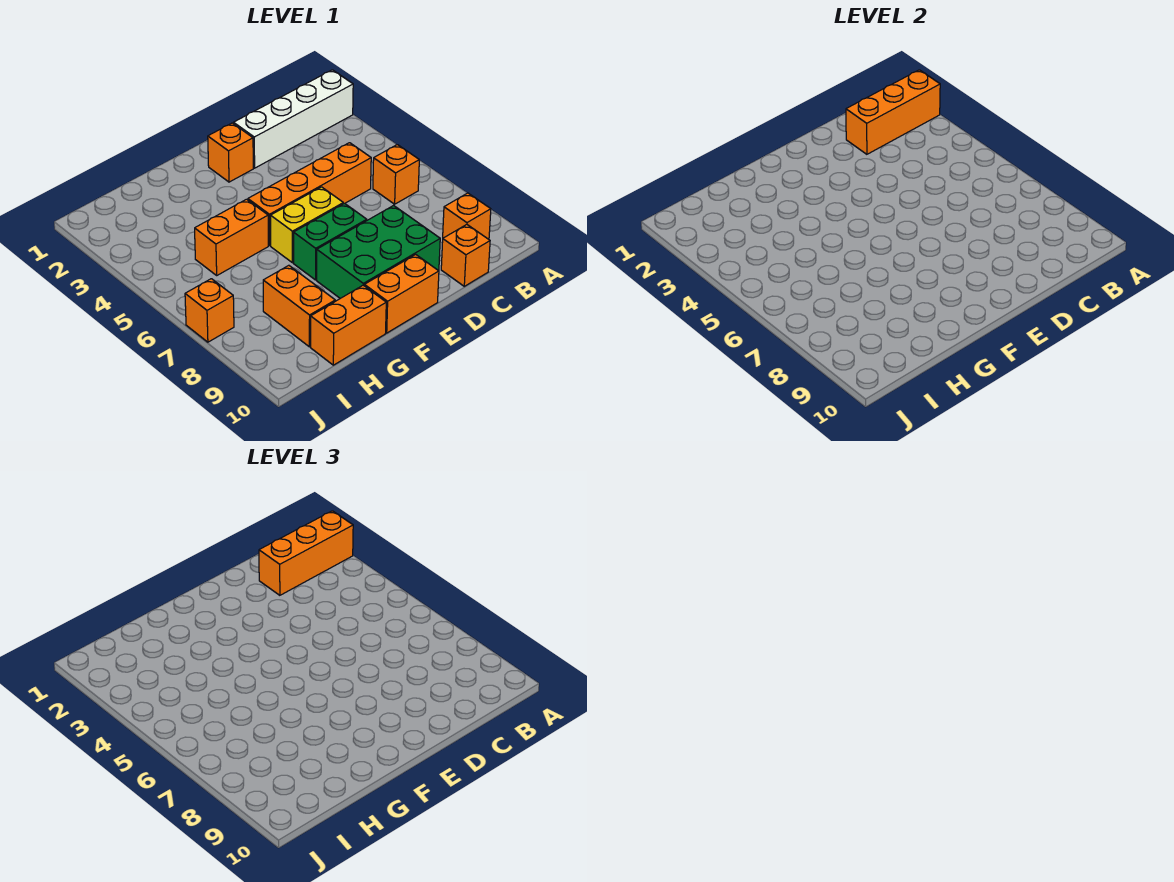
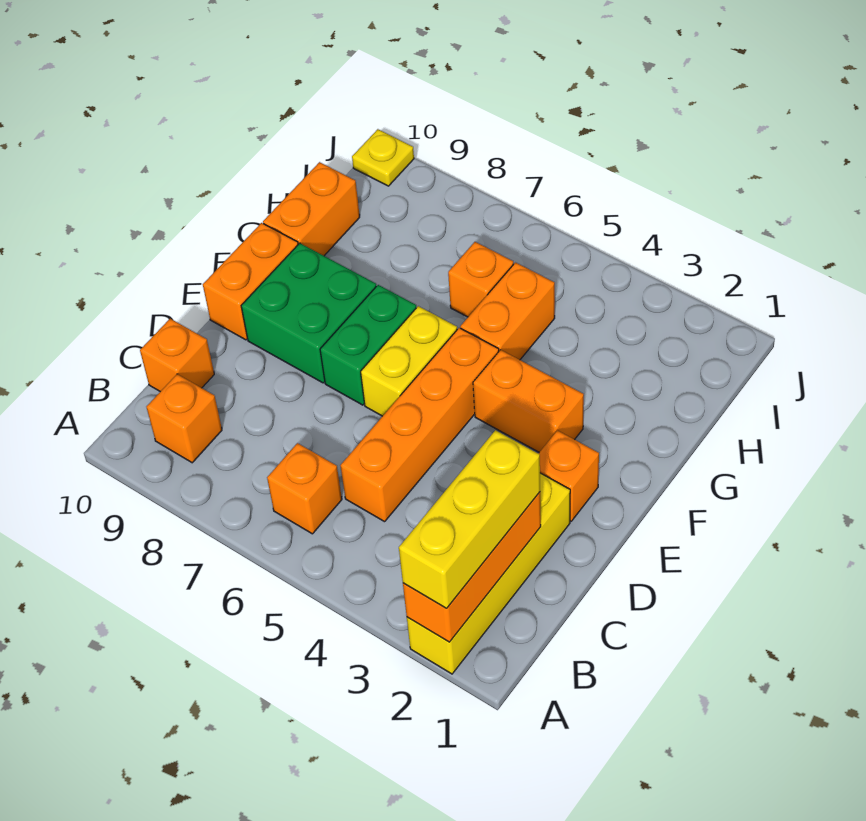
white brick A2:D2 level 1 -> yellow brick A2:D2 level 1
orange brick A2:C2 level 3 -> yellow brick A2:C2 level 3
green brick D8:F9 level 1 -> green brick E8:F9 level 1
orange brick H8:H9 level 1 -> orange brick F3:F4 level 1
orange brick J7 level 1 -> orange brick H6 level 1
none -> yellow plate J10 level 1

